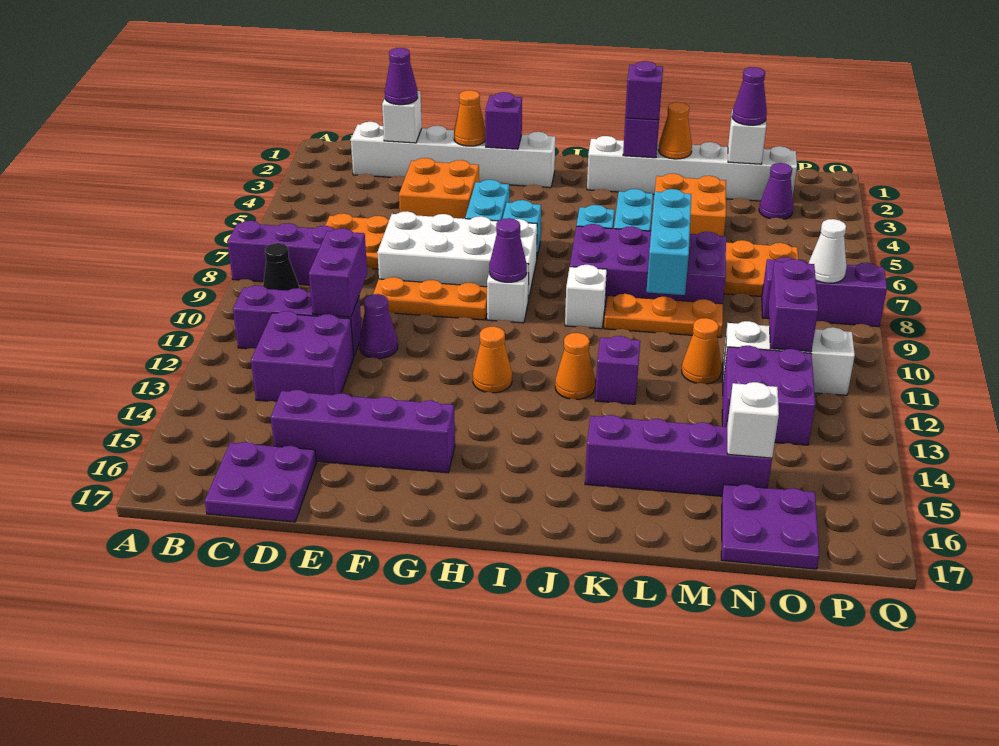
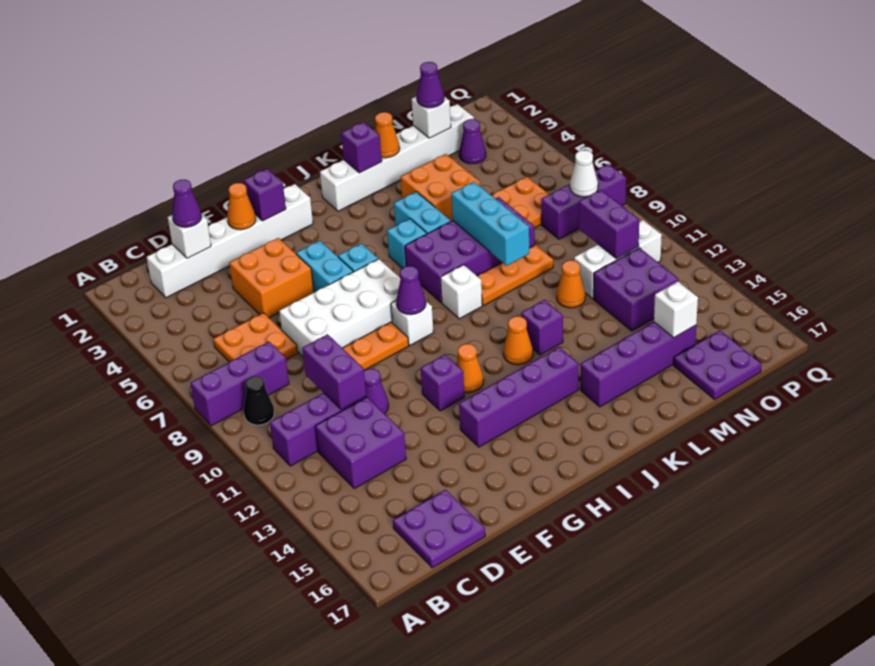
purple brick D15:G15 level 1 -> purple brick G14:J14 level 1
purple brick K2 level 3 -> purple brick G12 level 1

